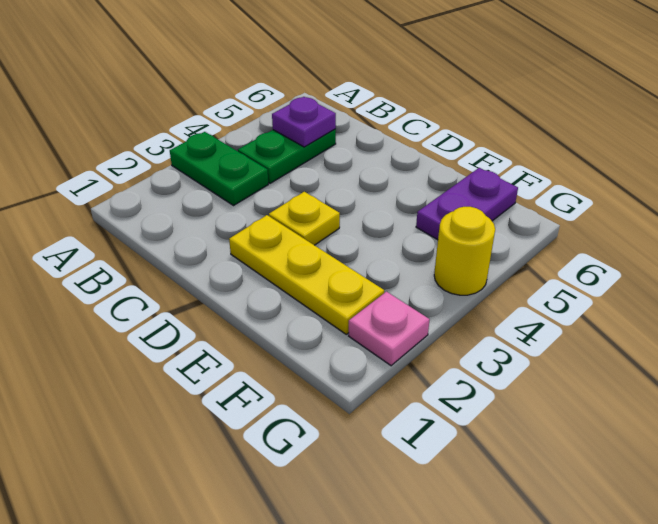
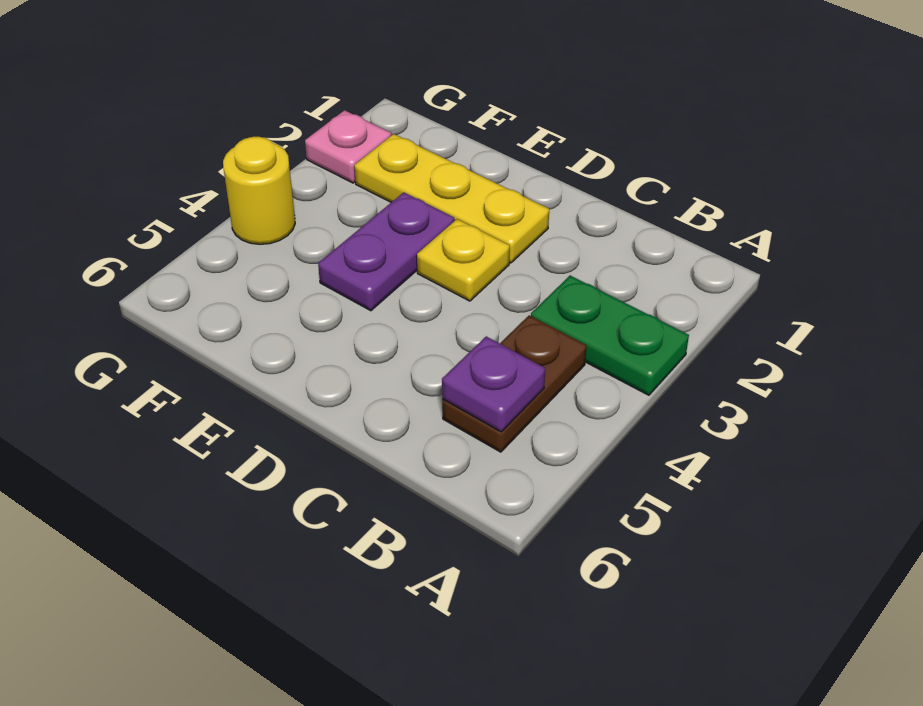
green plate B4:B5 level 1 -> brown plate B4:B5 level 1
purple plate F5:F6 level 1 -> purple plate E3:E4 level 1

